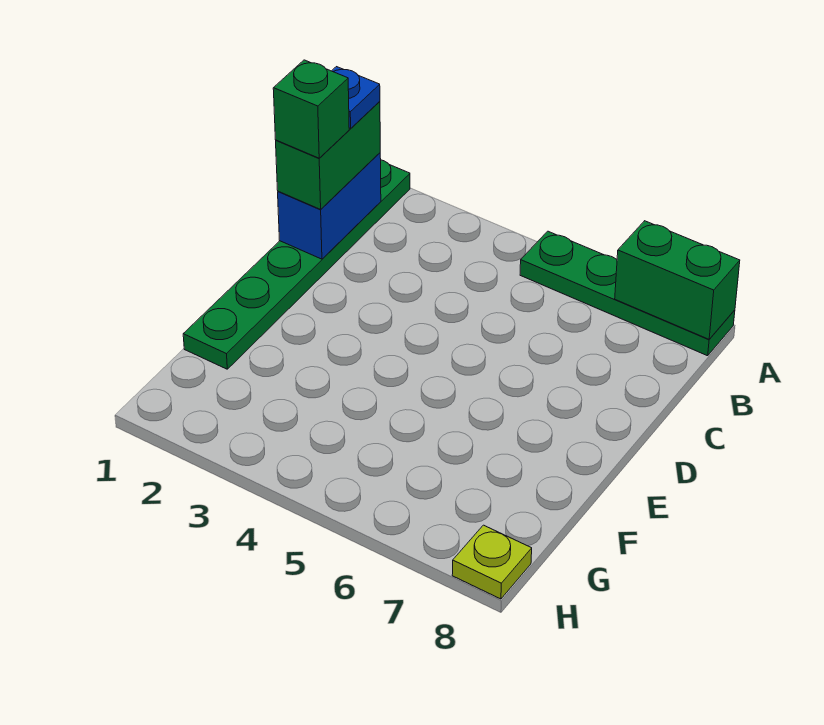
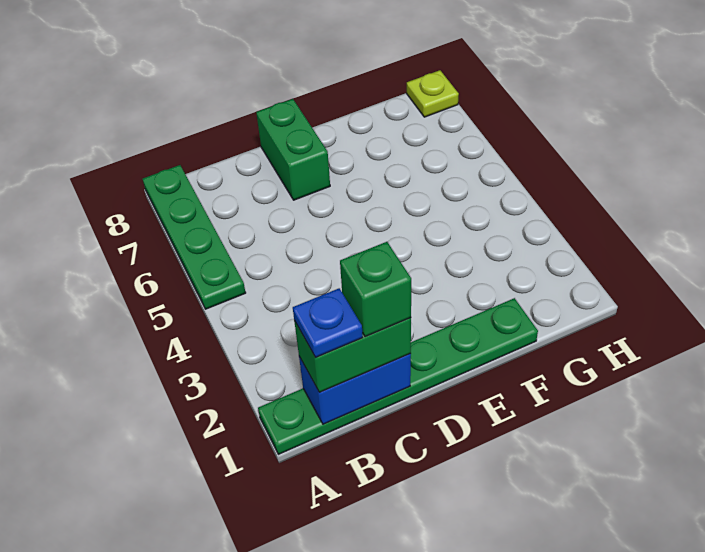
green brick A7:A8 level 2 -> green brick D7:D8 level 1

